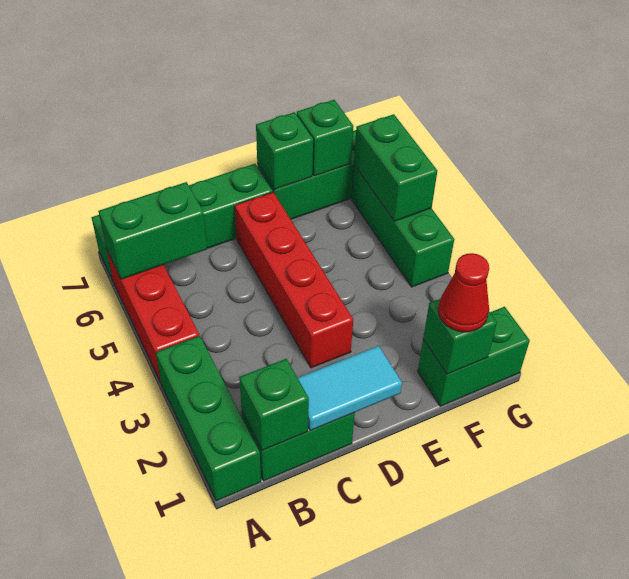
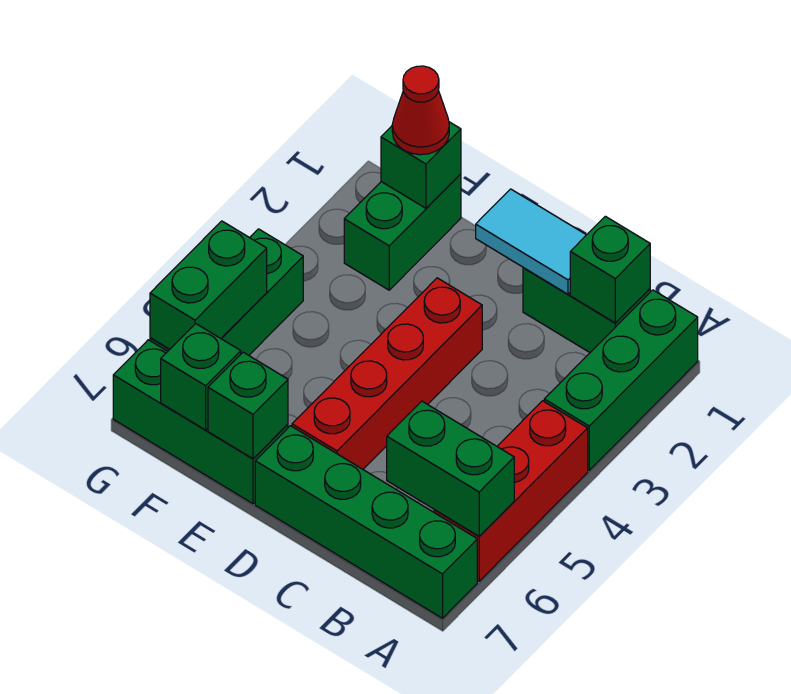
green brick F1:G1 level 1 -> green brick F1:F2 level 1

